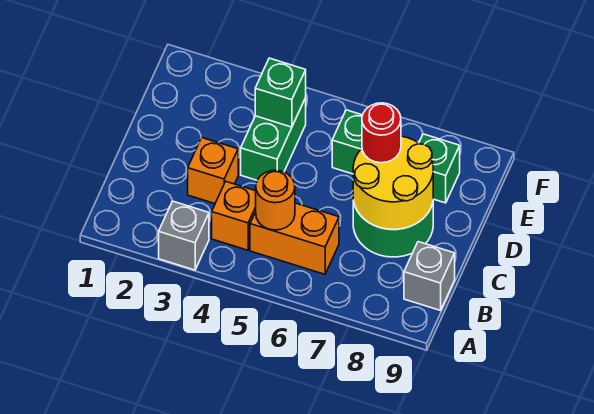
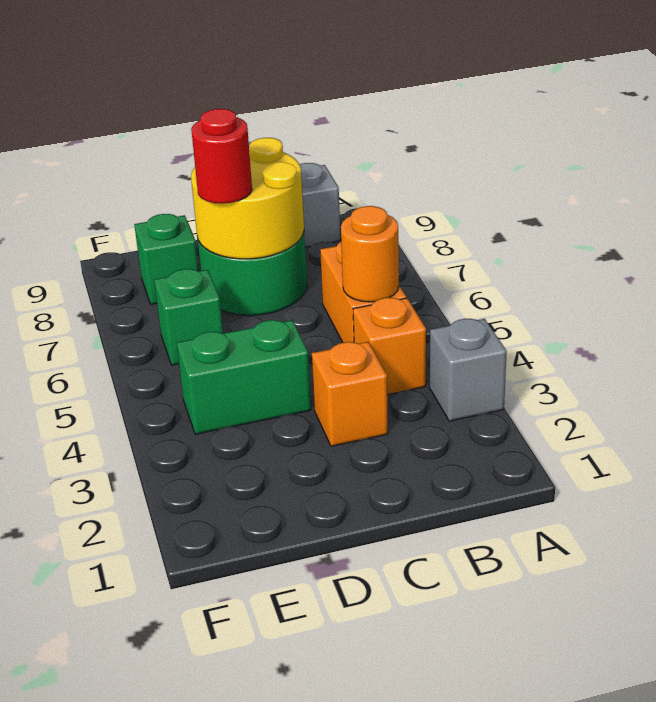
green brick E4 level 2 -> none

